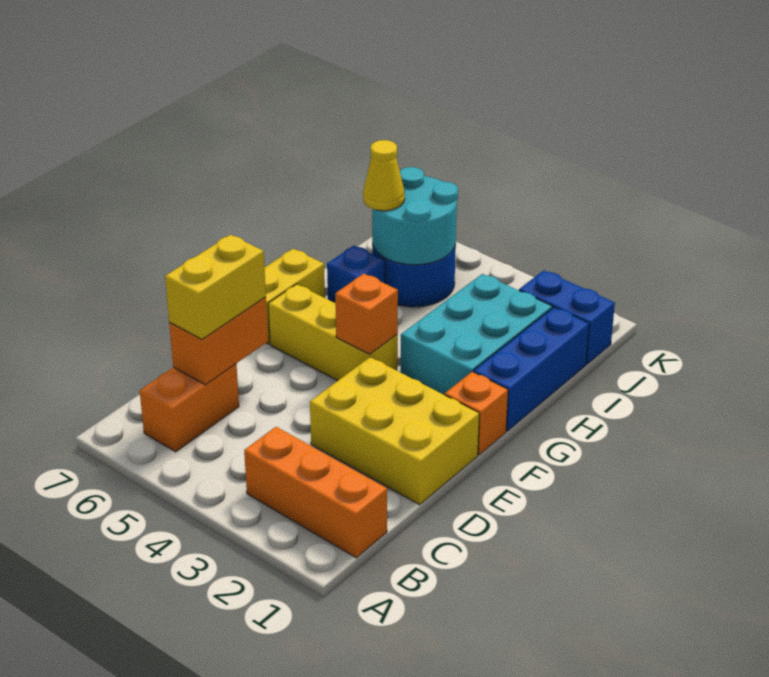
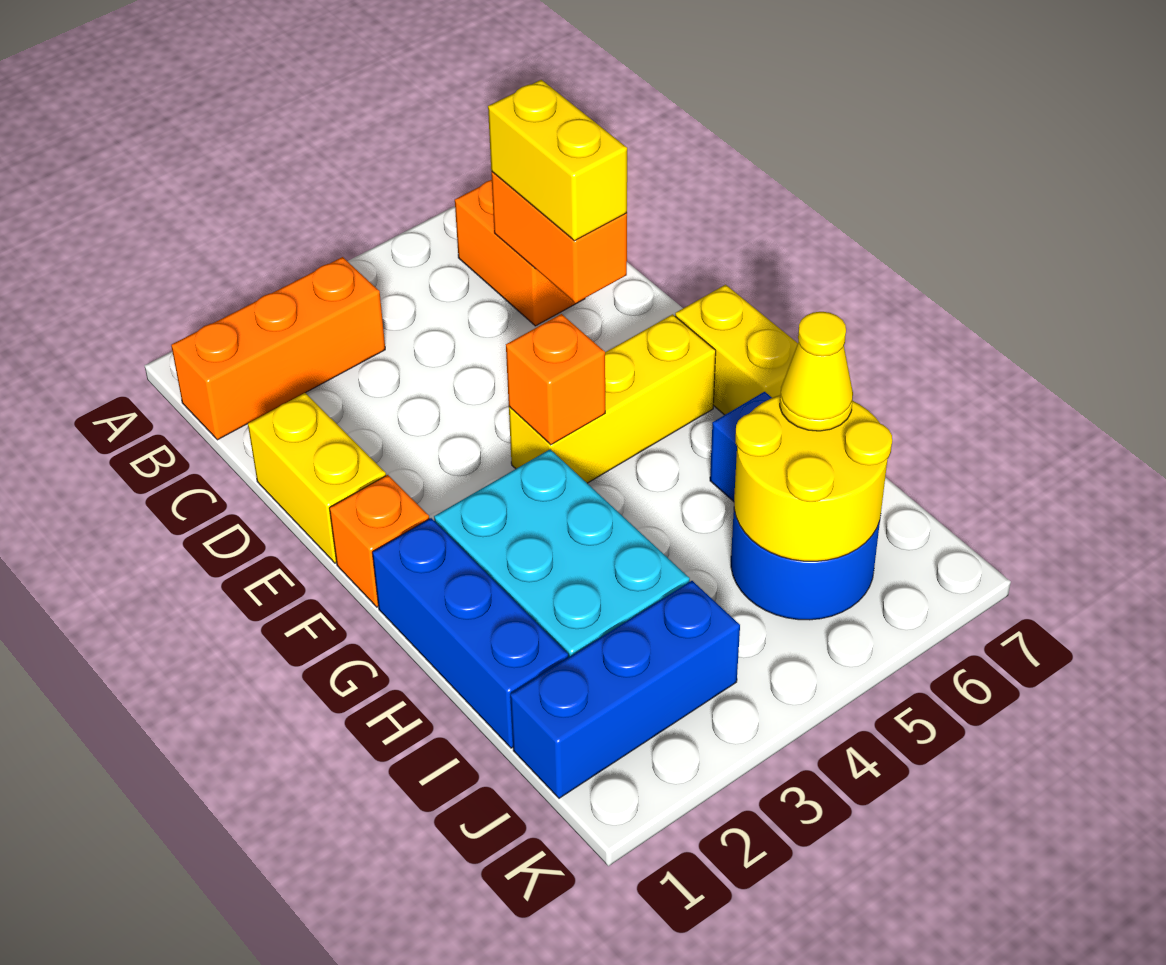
yellow brick D1:E3 level 1 -> yellow brick D1:E1 level 1
cyan round brick I5:J6 level 2 -> yellow round brick I5:J6 level 2
blue brick J1:J2 level 1 -> blue brick J1:J3 level 1

